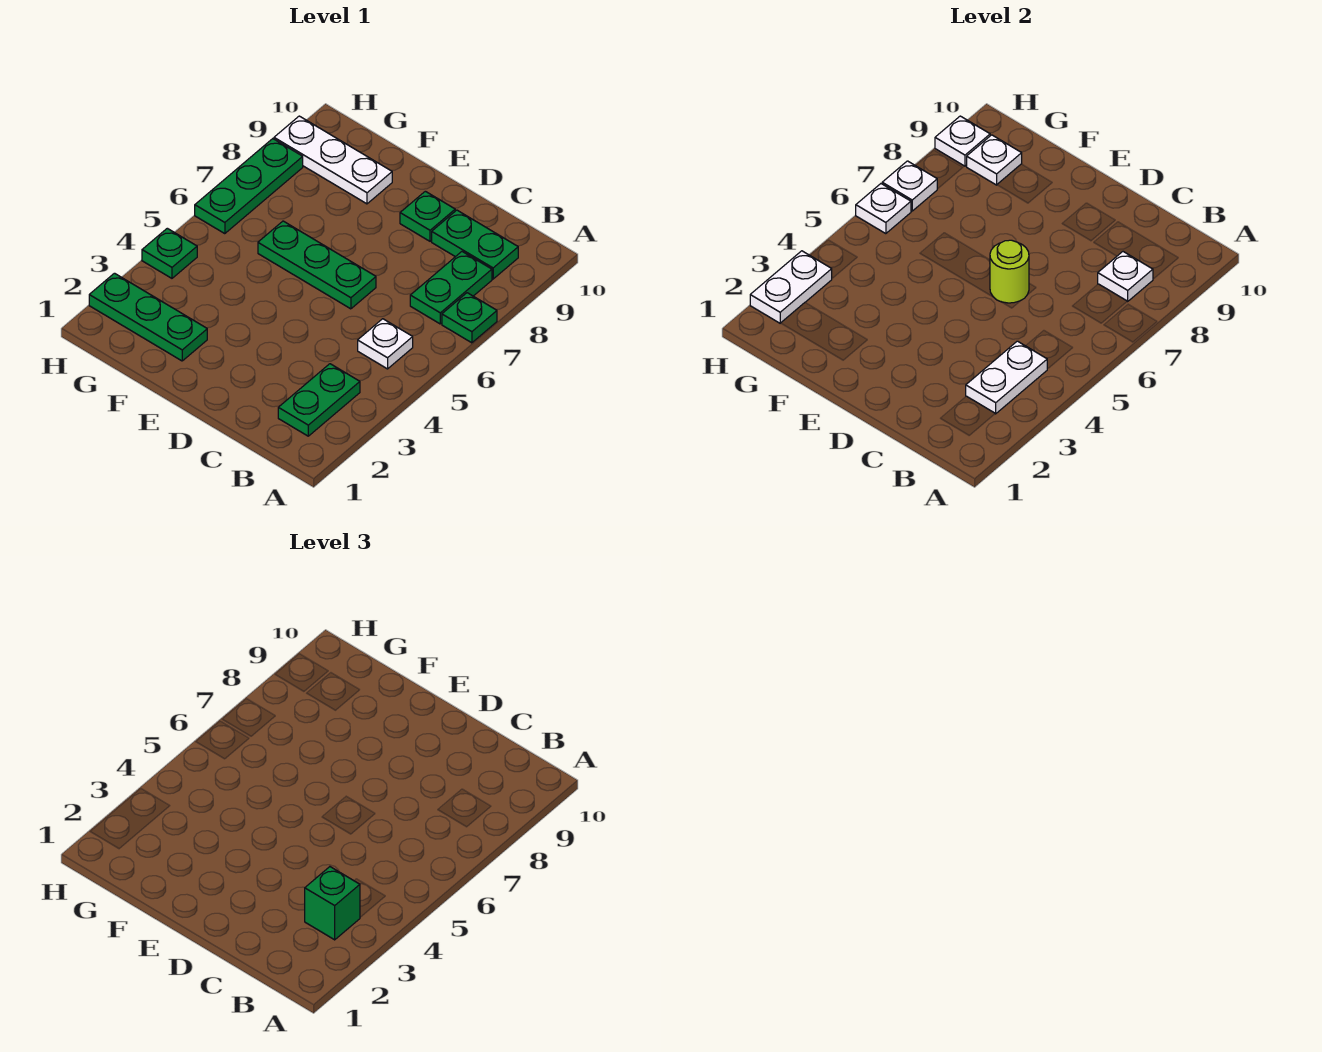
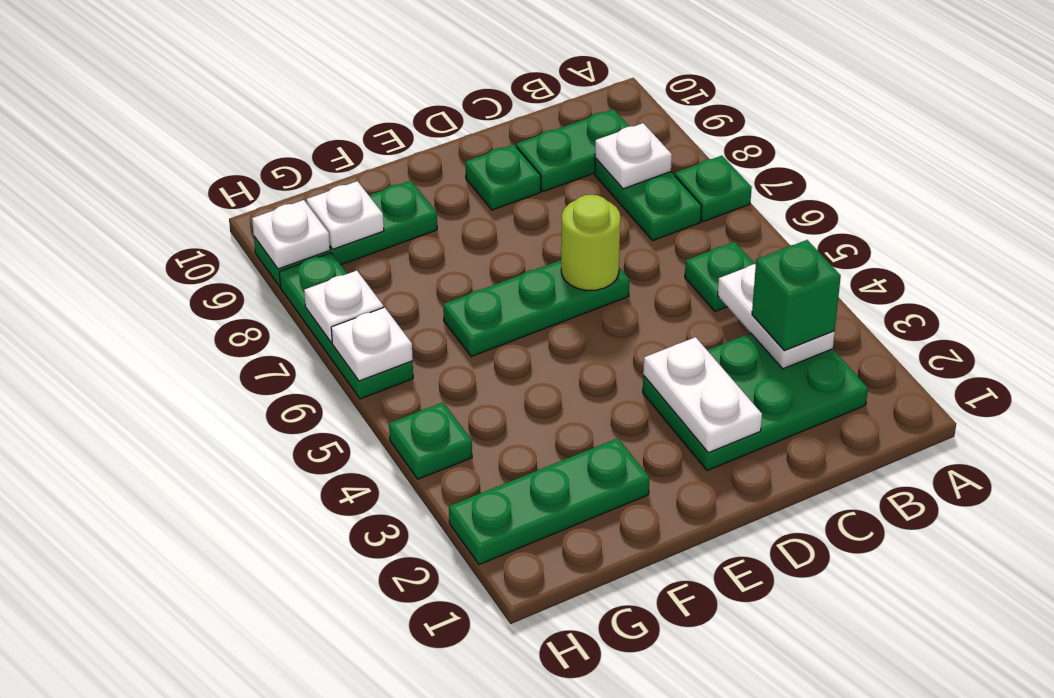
green plate B2:B3 level 1 -> green plate B2:D3 level 1
white plate B5 level 1 -> green plate B5 level 1
white plate F9:H9 level 1 -> green plate F9:H9 level 1
white plate H2:H3 level 2 -> white plate D2:D3 level 2

